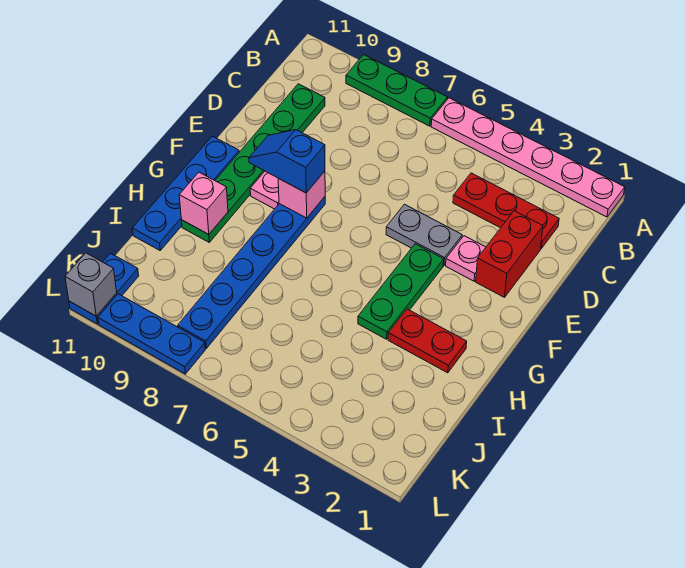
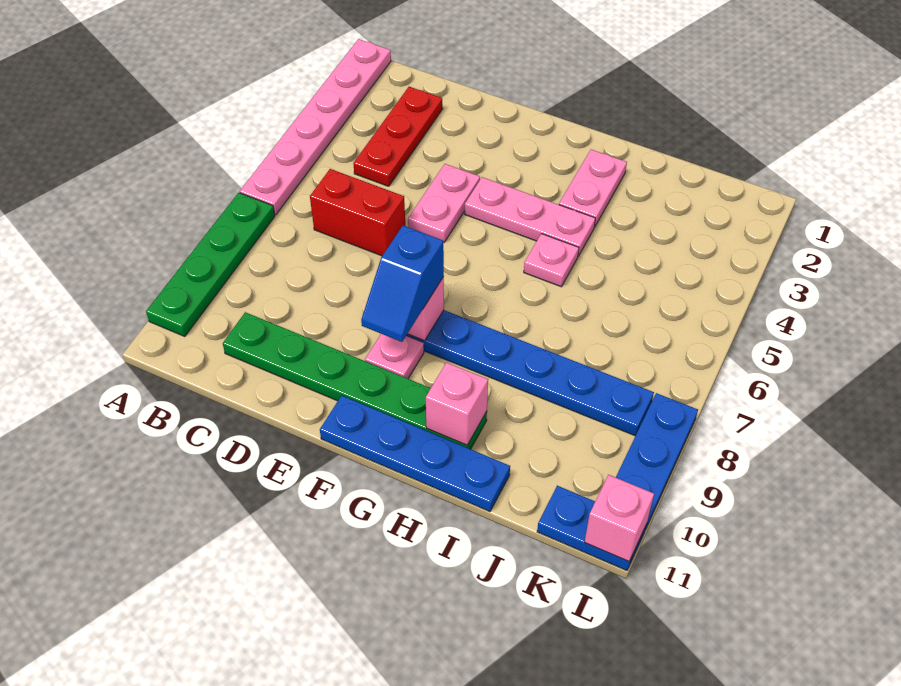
green plate A7:A9 level 1 -> green plate A7:A10 level 1
red brick D2:E2 level 1 -> red brick C6:D6 level 1
pink plate E3 level 1 -> pink plate H5 level 1
grey plate E4:E5 level 1 -> pink plate E4:E5 level 1
green plate F4:H4 level 1 -> pink plate F4:H4 level 1
red plate H2:H3 level 1 -> pink plate H2:H3 level 1
grey brick L11 level 2 -> pink brick L11 level 2

